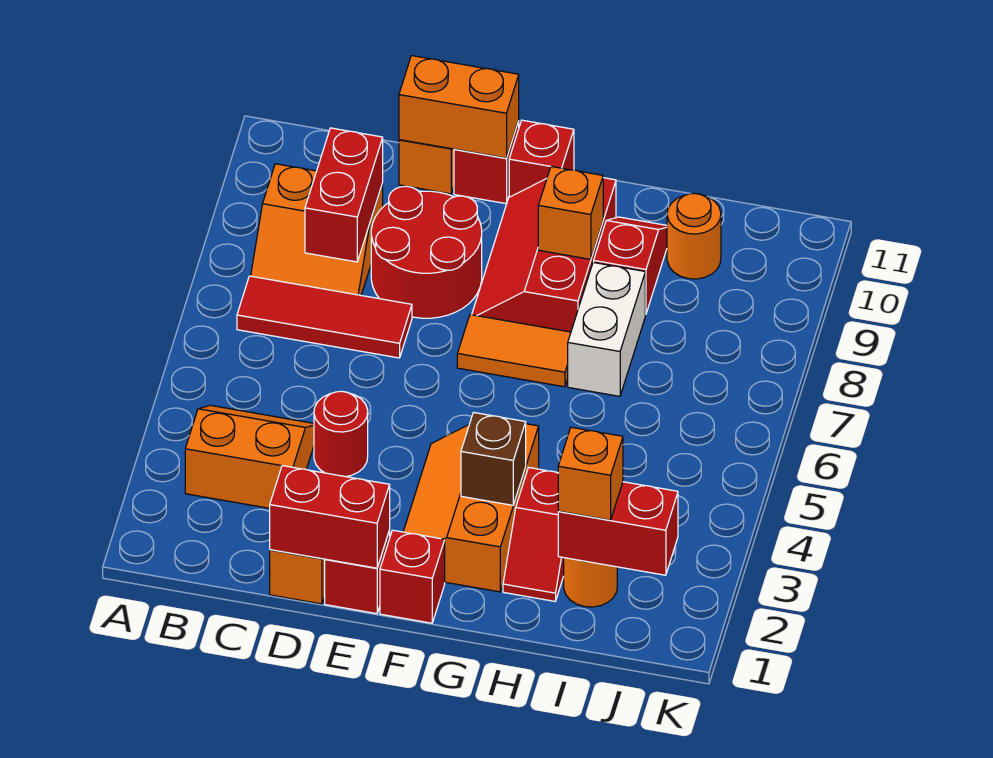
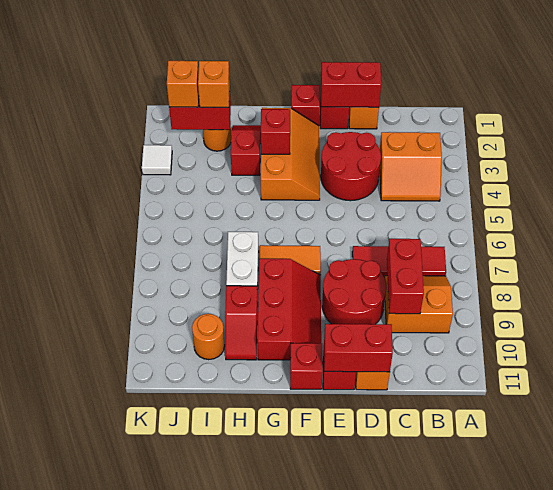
red round brick D4 level 1 -> red round brick D3:E4 level 1
orange brick D11:E11 level 2 -> red brick D11:E11 level 2
brown brick G3 level 2 -> red brick G3 level 2
orange brick G9 level 2 -> orange brick J2 level 3
none -> white tile K3 level 1

